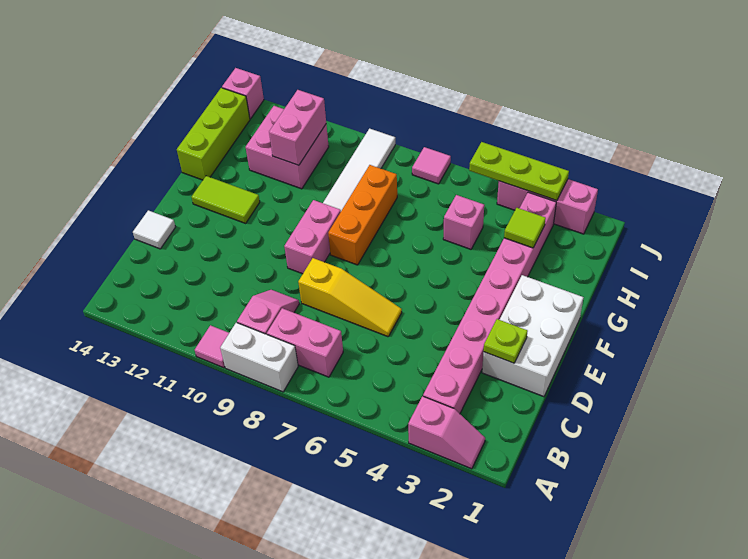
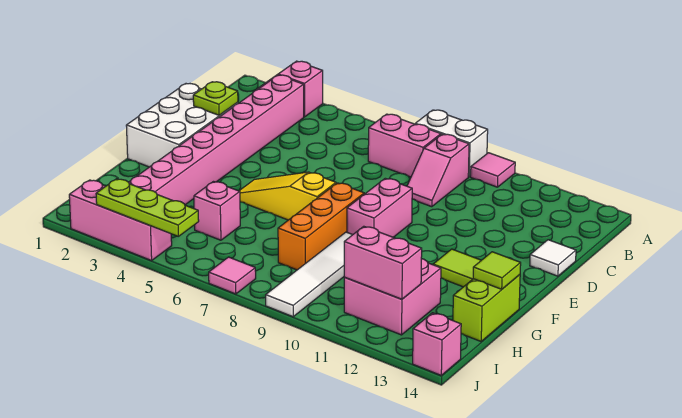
yellow slope D6:D8 level 1 top 8 -> yellow slope F5:F7 level 1 top 7
lime brick G14:I14 level 1 -> lime brick G14:H14 level 1
lime tile H3 level 2 -> lime tile G14 level 2
pink brick H11:I11 level 2 -> pink brick I11:I12 level 2

